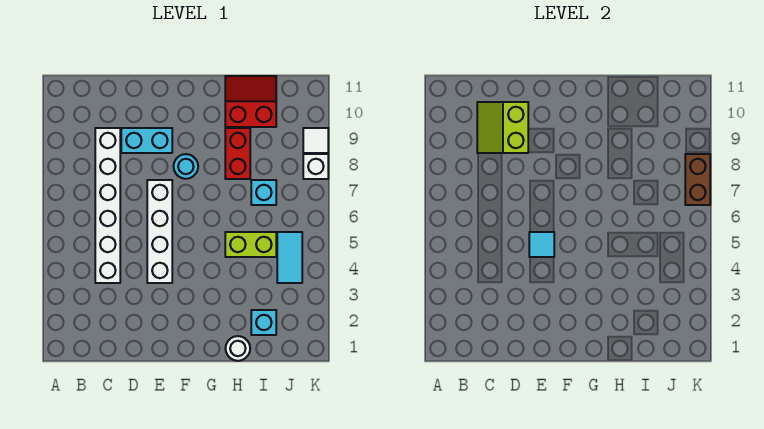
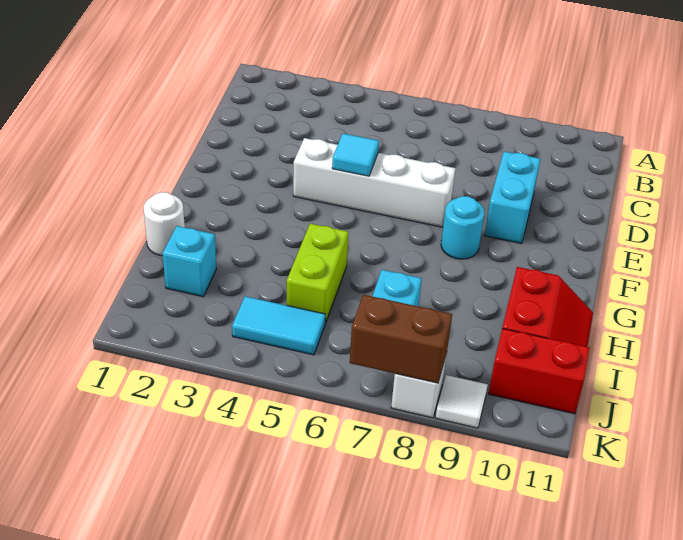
white brick C4:C9 level 1 -> none
lime slope C9:D10 level 2 top D -> none
red brick H8:H9 level 1 -> red brick J10:J11 level 1

